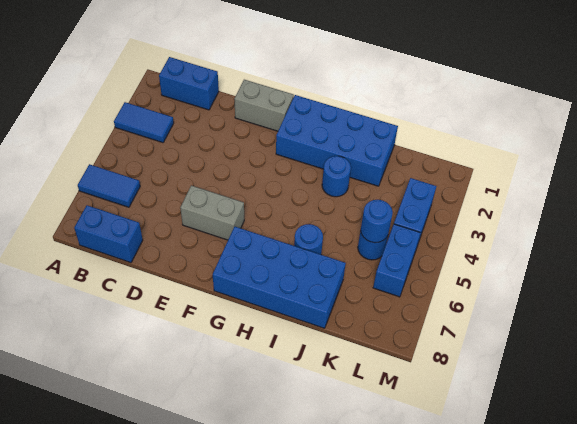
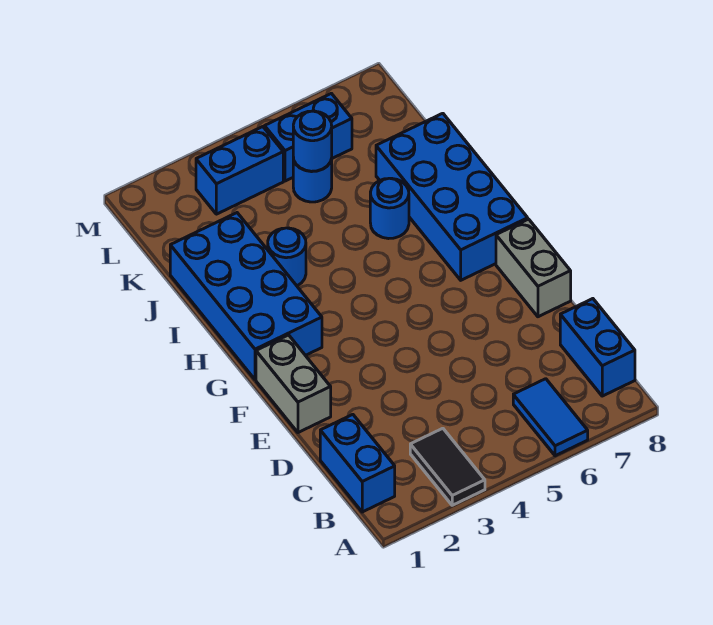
blue tile A3:B3 level 1 -> black tile A3:B3 level 1
grey brick E6:F6 level 1 -> grey brick E8:F8 level 1

